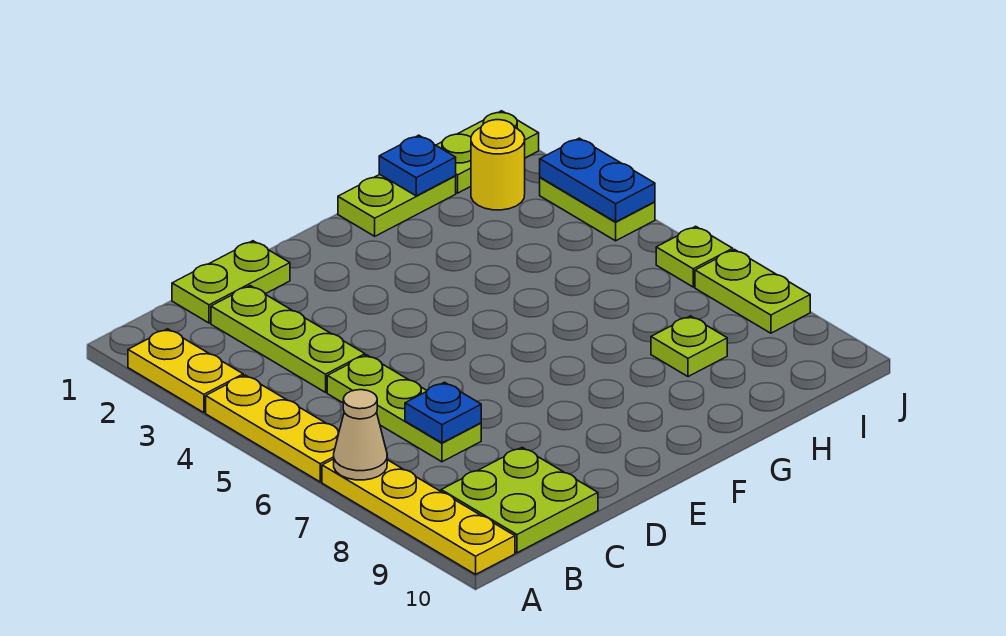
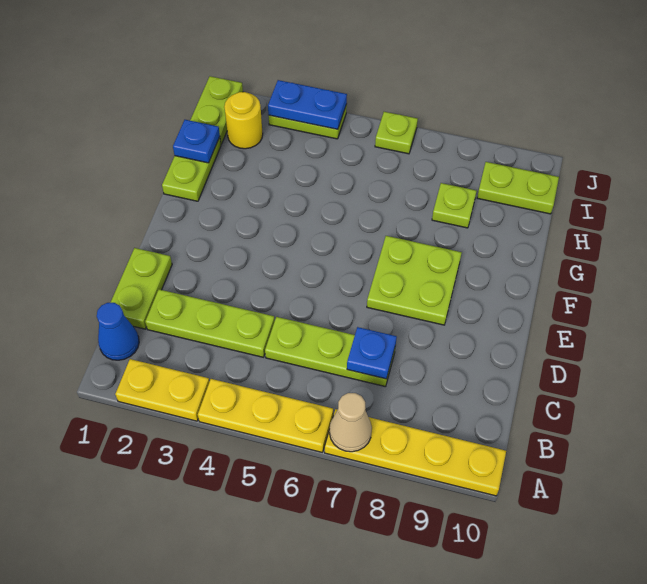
none -> blue cone B1 level 1
lime plate B9:C10 level 1 -> lime plate E7:F8 level 1
lime plate J7:J8 level 1 -> lime plate I9:I10 level 1

